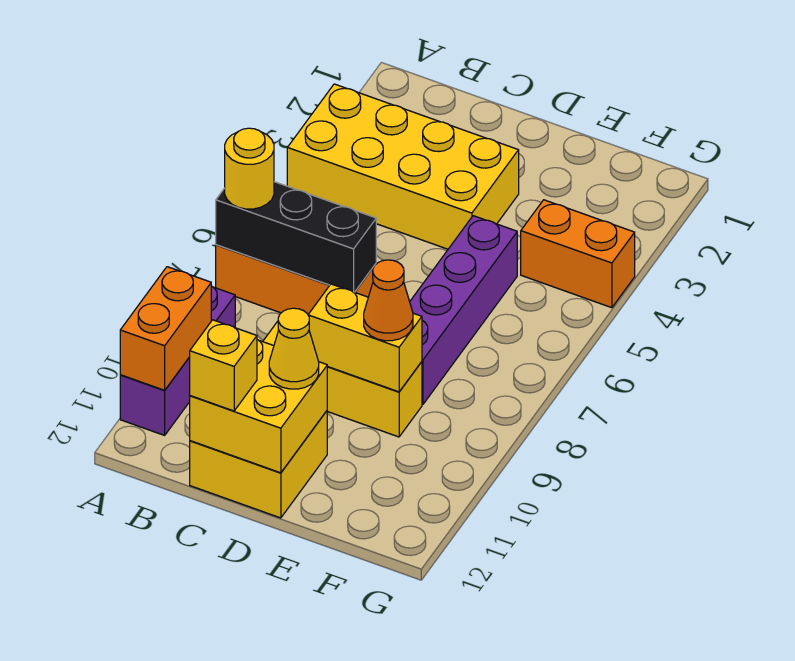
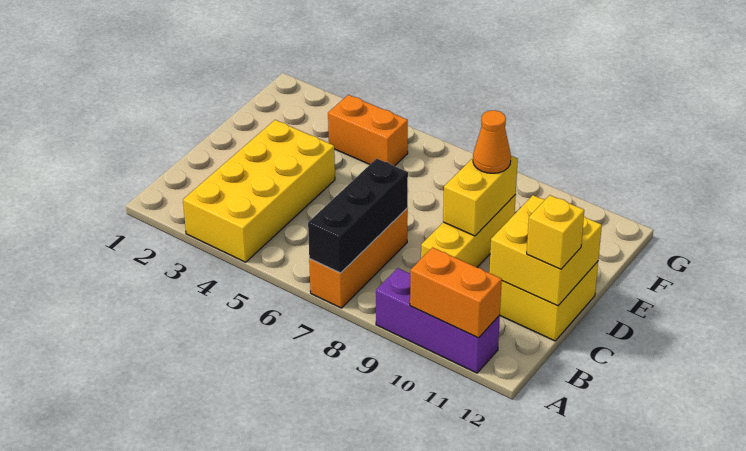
yellow round brick A7 level 3 -> none
yellow cone D11 level 3 -> none
purple brick E5:E8 level 1 -> none
orange brick F4:G4 level 1 -> orange brick F4:F5 level 1

